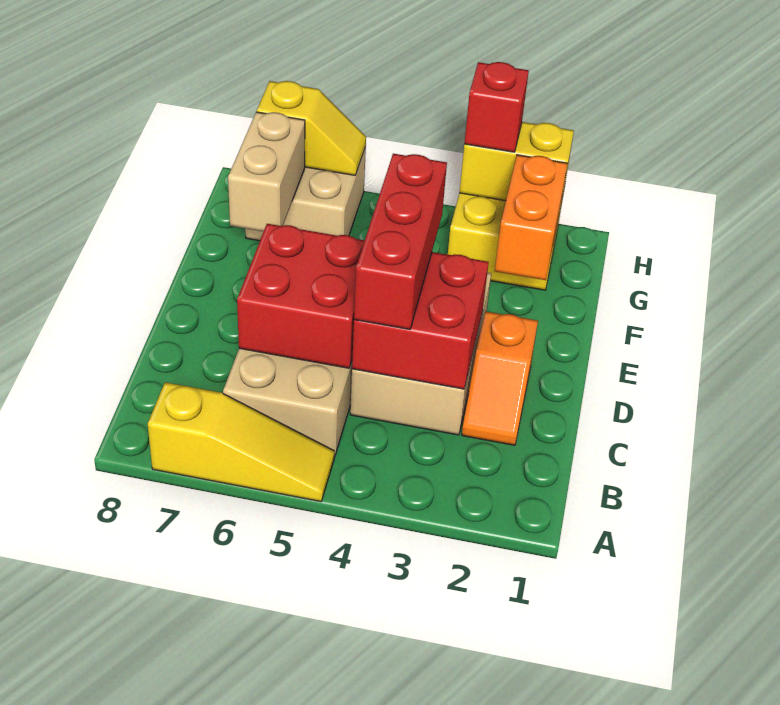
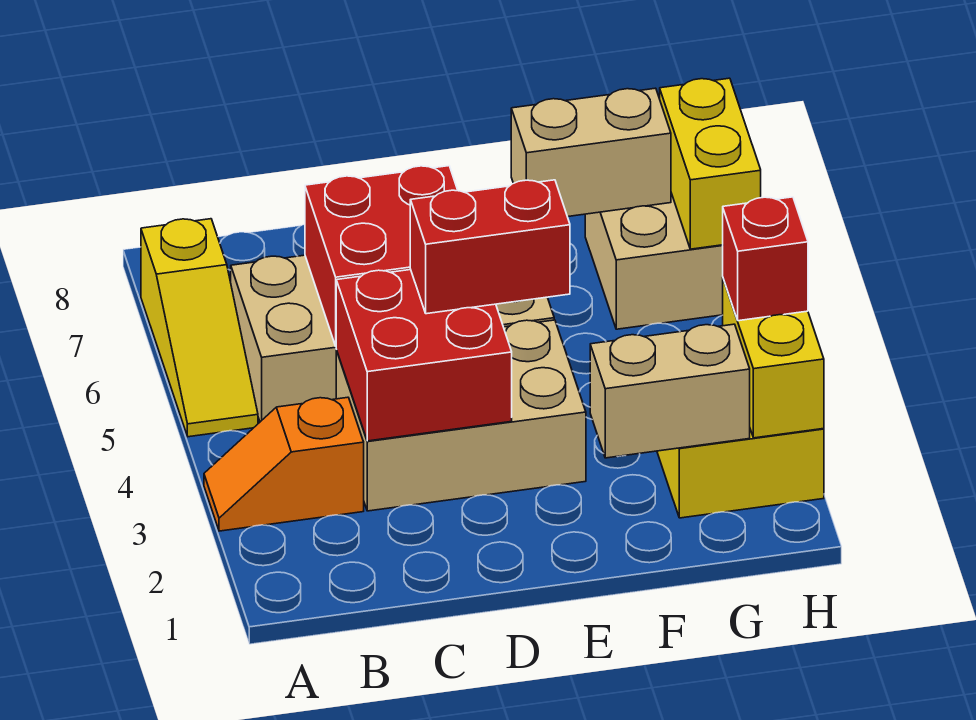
orange slope C2:D2 level 1 top D -> orange slope A3:B3 level 1 top B
red brick C4:E4 level 3 -> red brick D4:E4 level 3
orange brick F2:G2 level 2 -> tan brick F2:G2 level 2
yellow slope H6:H7 level 2 top 7 -> yellow brick H6:H7 level 2

